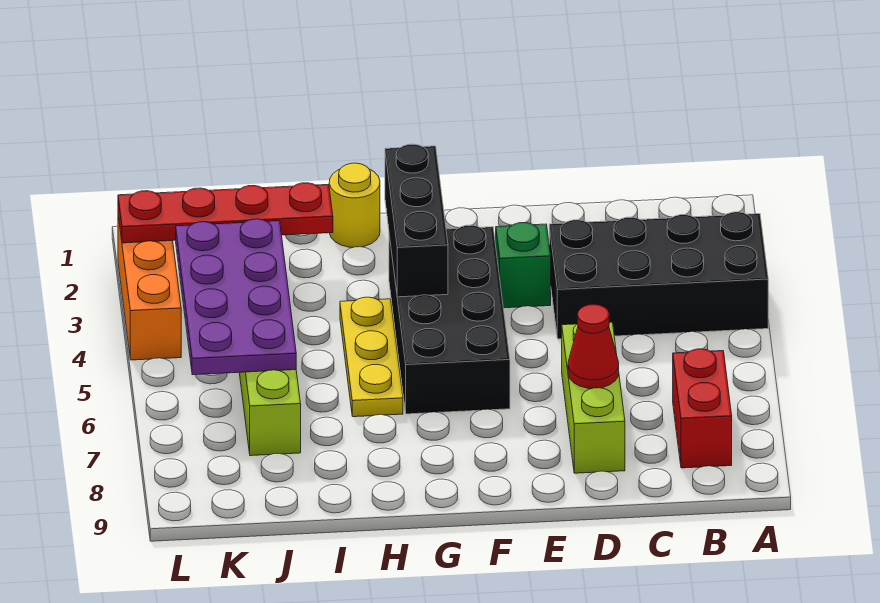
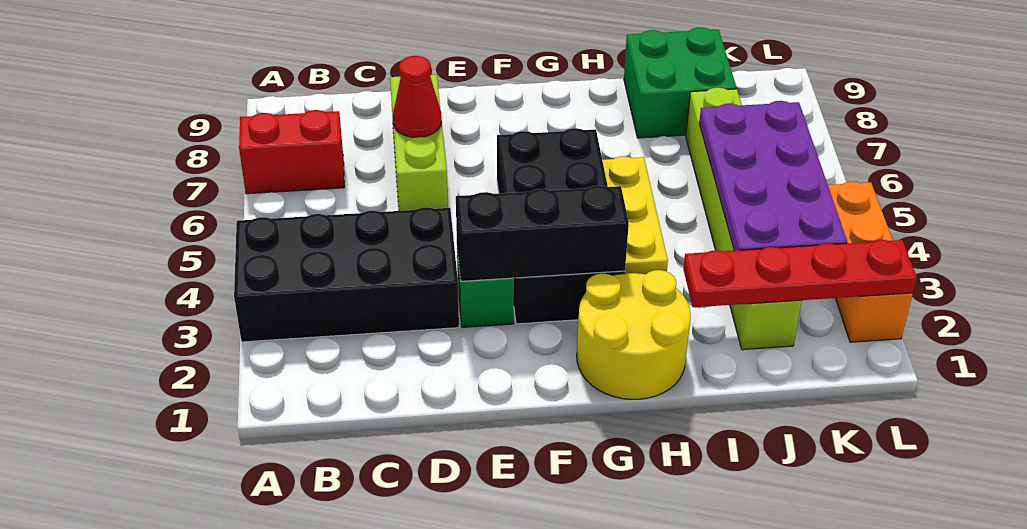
red brick B7:B8 level 1 -> red brick A7:B7 level 1
black brick G2:G4 level 2 -> black brick E3:G3 level 2
yellow round brick H1 level 1 -> yellow round brick G1:H2 level 1
none -> green brick I8:J9 level 1

